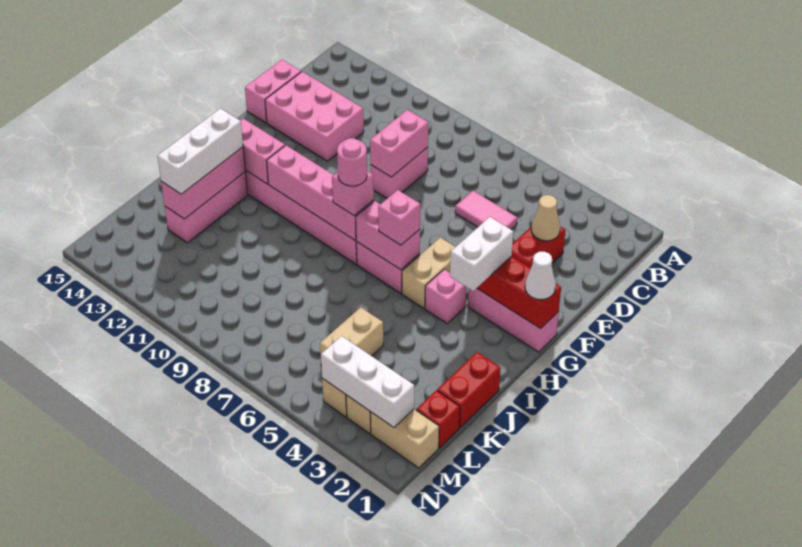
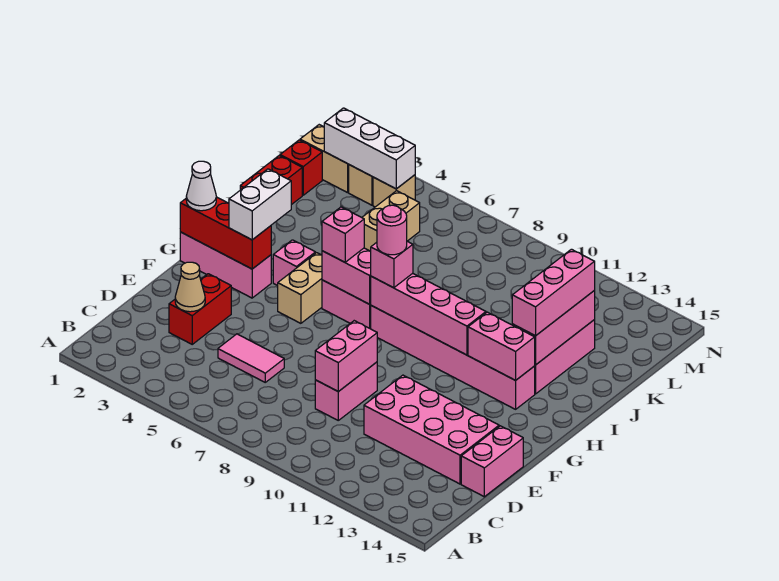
pink brick D12:E14 level 1 -> pink brick D11:E14 level 1
white brick I13:K13 level 3 -> pink brick I13:K13 level 3

